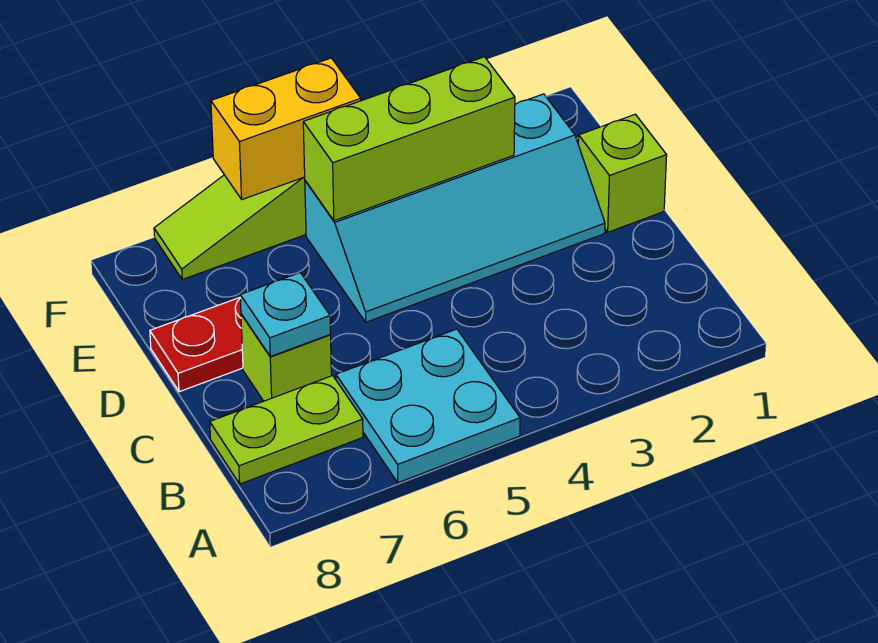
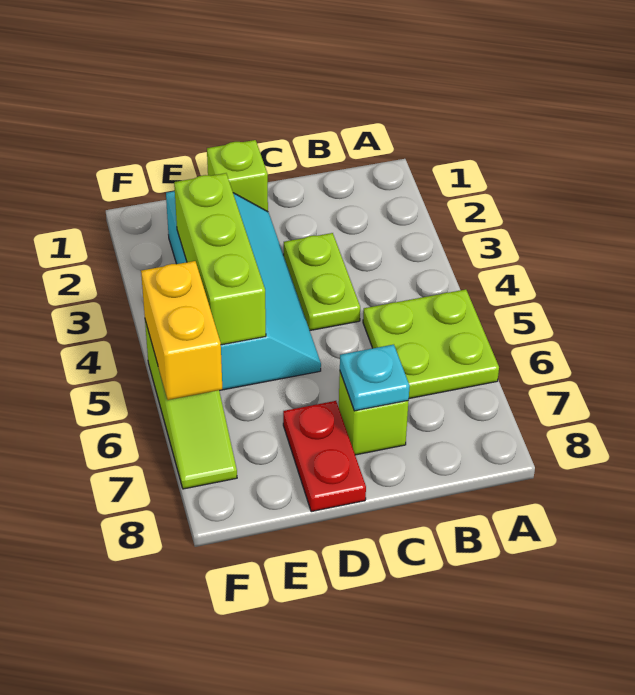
cyan plate A5:B6 level 1 -> lime plate A5:B6 level 1
lime plate B7:B8 level 1 -> lime plate C3:C4 level 1

